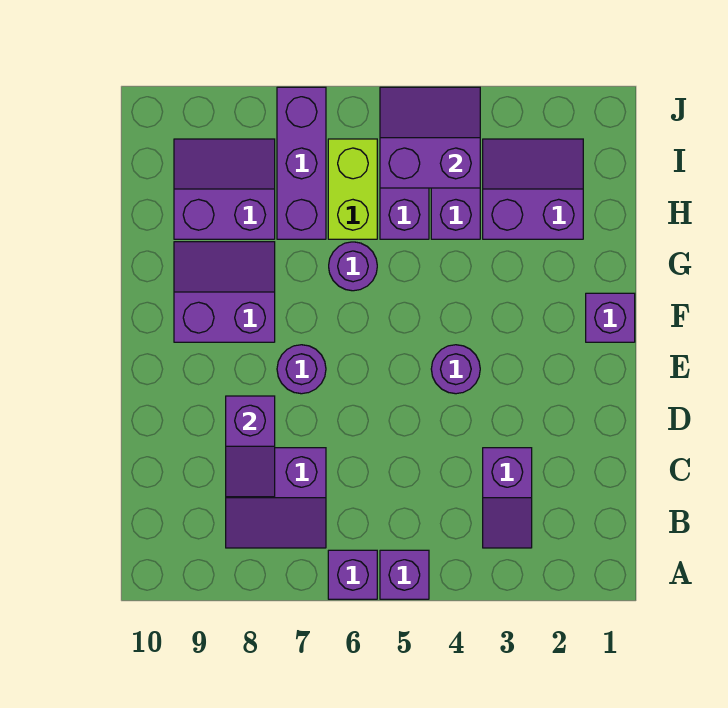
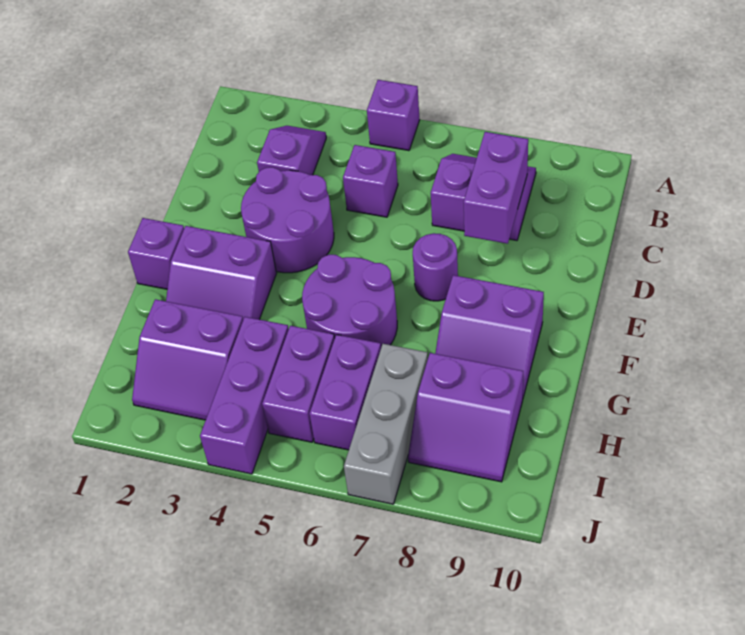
purple brick A6 level 1 -> purple brick C5 level 1
purple slope C8:D8 level 2 top D -> purple brick C8:D8 level 2
purple round brick E4 level 1 -> purple round brick D3:E4 level 1
purple round brick G6 level 1 -> purple round brick F5:G6 level 1
lime brick H6:I6 level 1 -> purple brick H6:I6 level 1
purple brick H7:J7 level 1 -> grey brick H7:J7 level 1
purple slope I4:J5 level 2 top I -> purple slope F2:G3 level 1 top F

